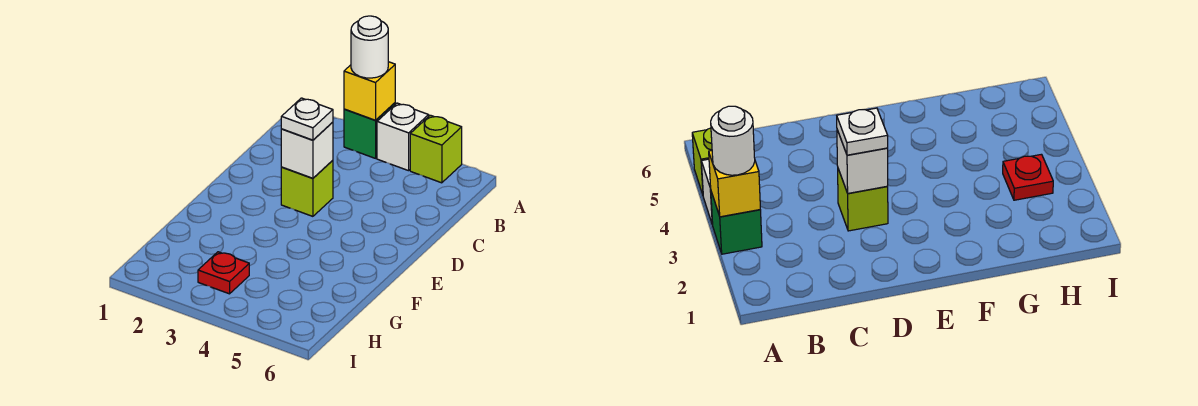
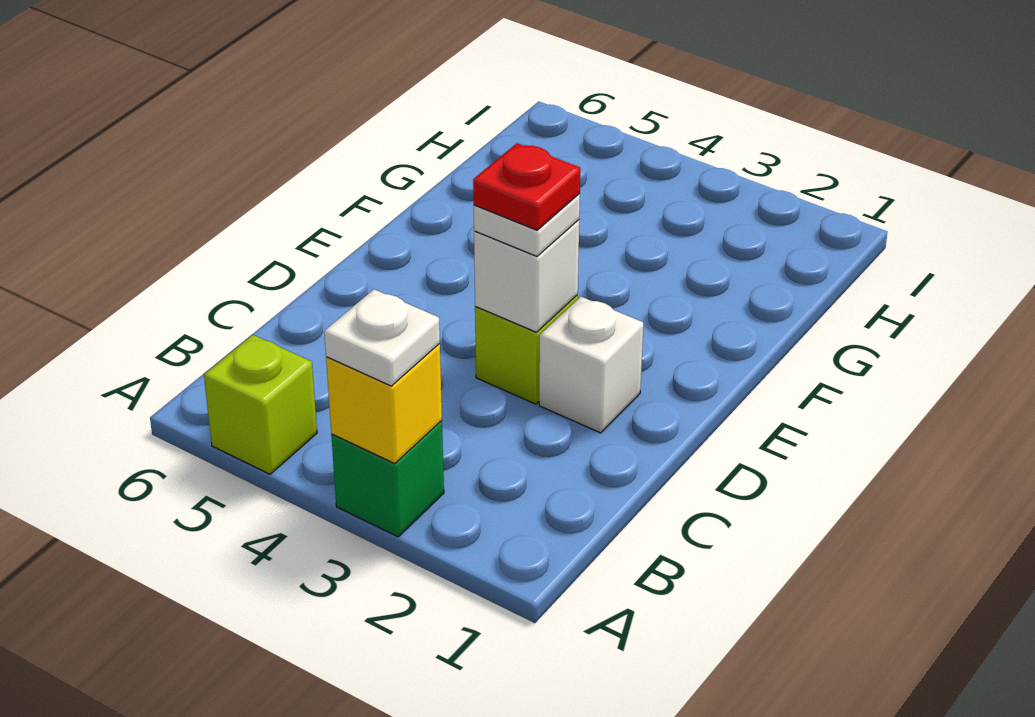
white round brick A3 level 3 -> white plate A3 level 3
white brick A4 level 1 -> white brick D2 level 1
red plate H3 level 1 -> red plate D3 level 4

